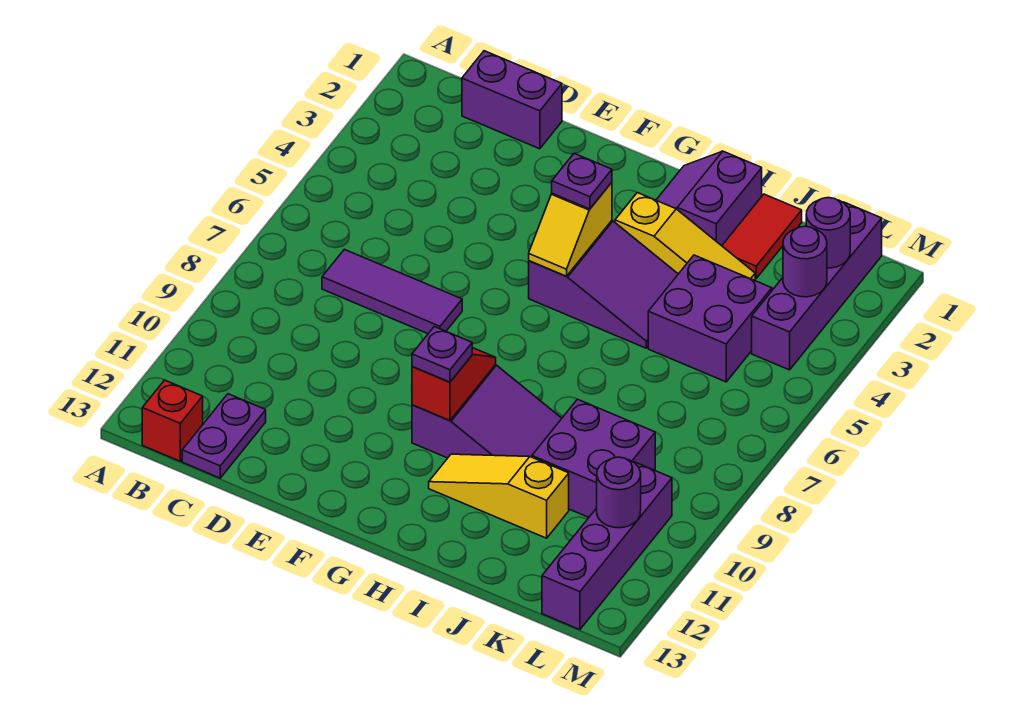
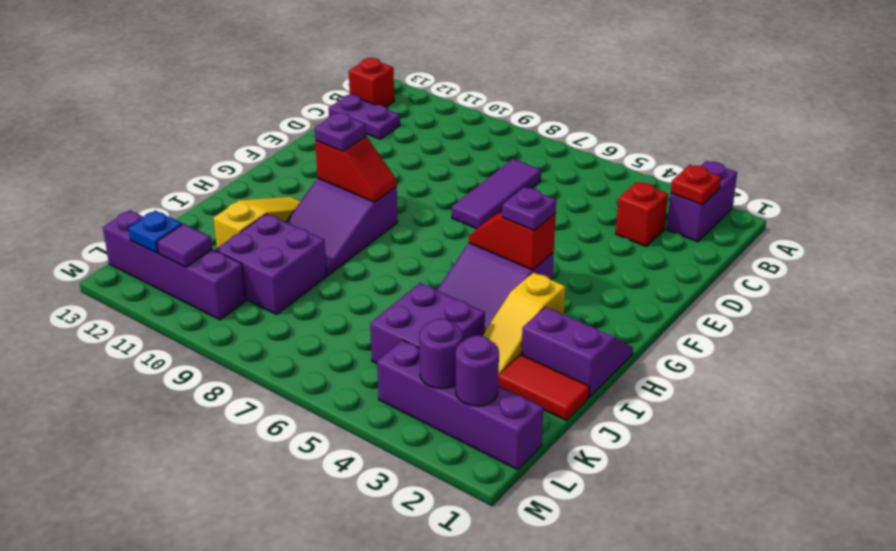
none -> red plate B2 level 2
purple brick C1:D1 level 1 -> purple brick A2:B2 level 1
none -> red brick C3 level 1
yellow slope G4:G5 level 2 top 4 -> red slope G4:G5 level 2 top 4
purple round brick L11 level 2 -> purple tile L11 level 2
none -> blue plate L12 level 2

